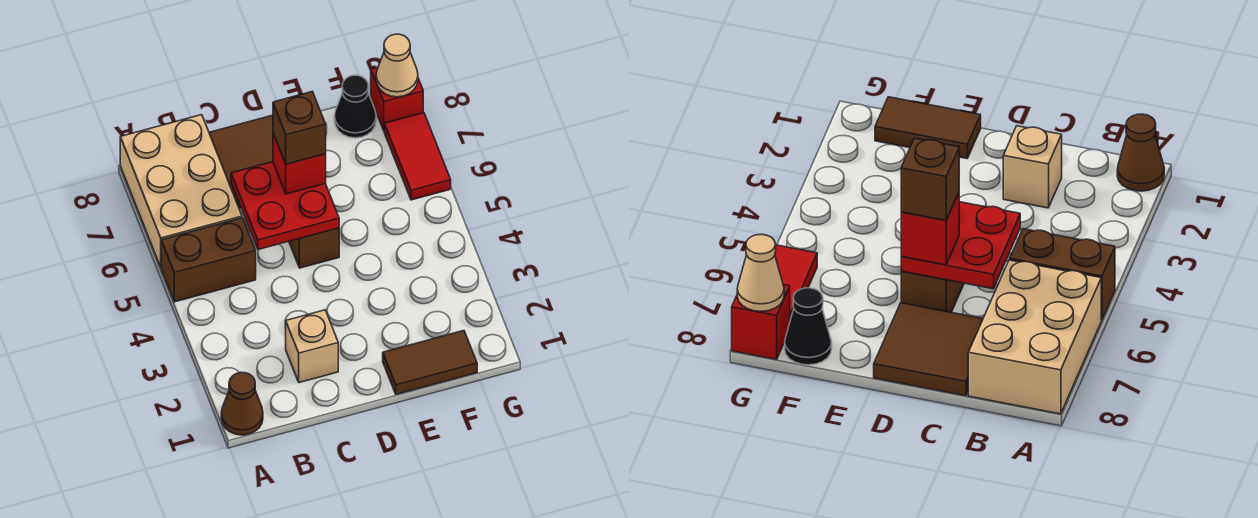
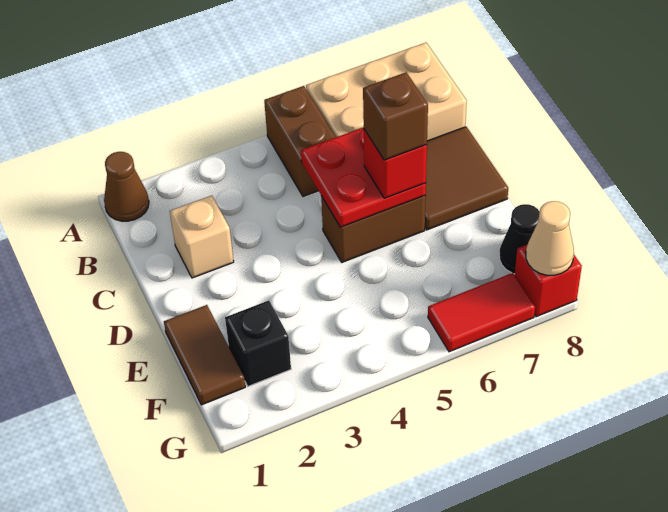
none -> black brick F2 level 1

